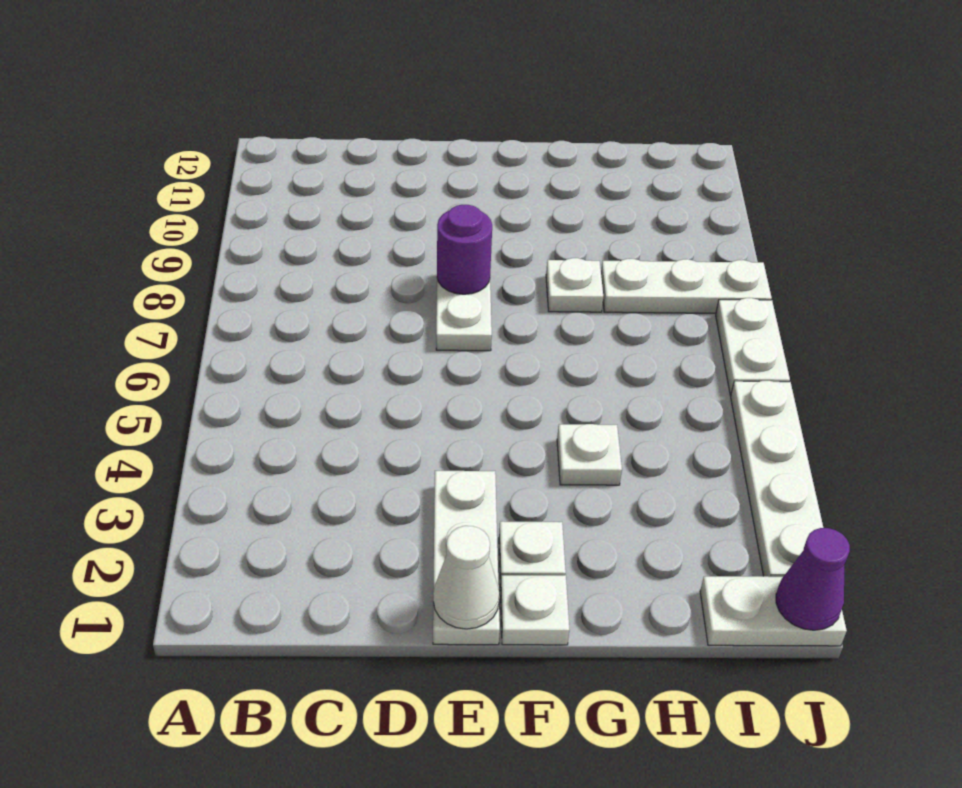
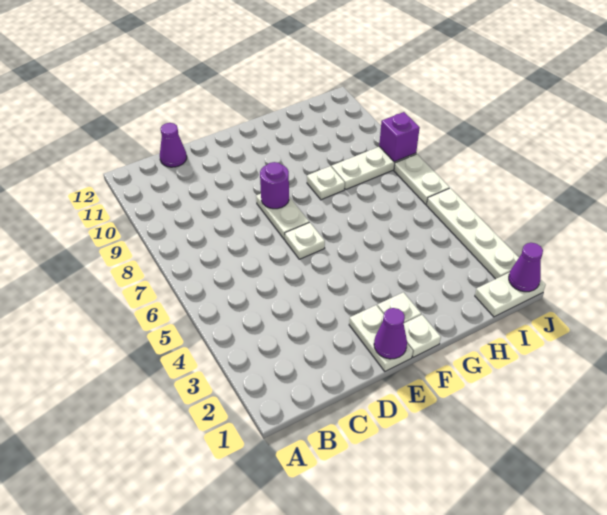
none -> purple cone C12 level 1
white plate E1:E3 level 1 -> white plate E1:E2 level 1
white cone E1 level 2 -> purple cone E1 level 2
white plate G4 level 1 -> white plate E6 level 1
none -> purple brick J8 level 2

